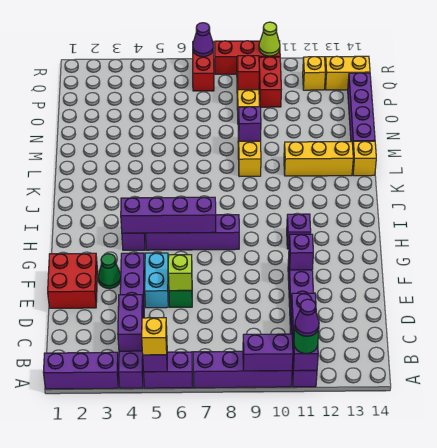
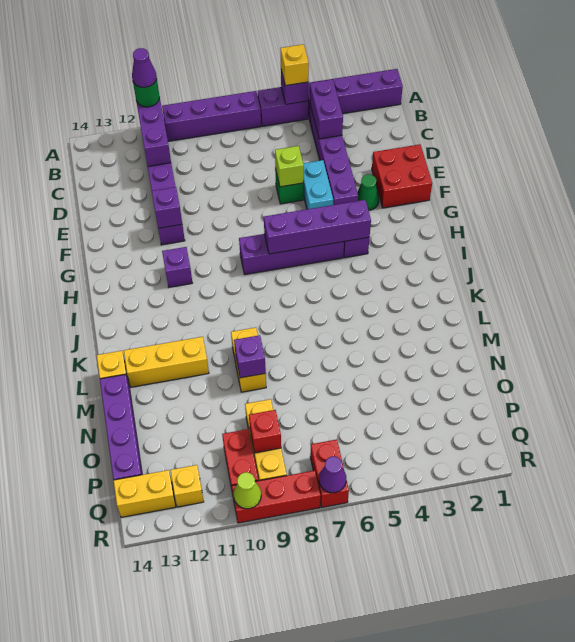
purple brick A9:A10 level 2 -> none

